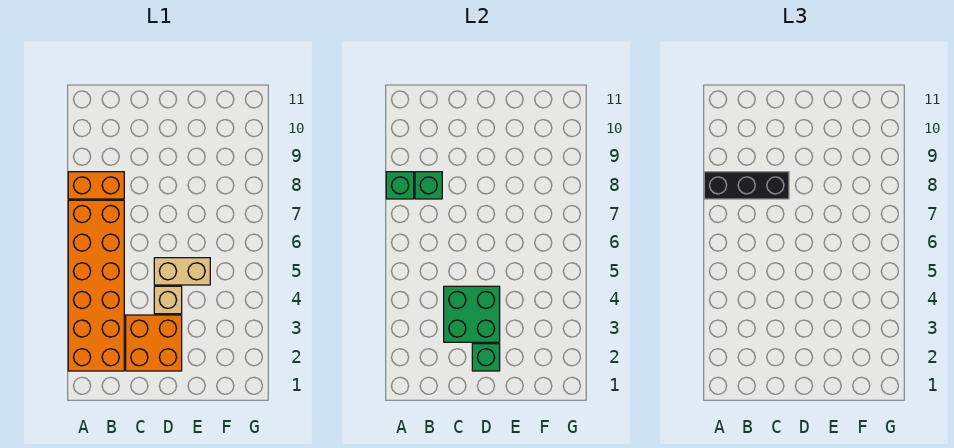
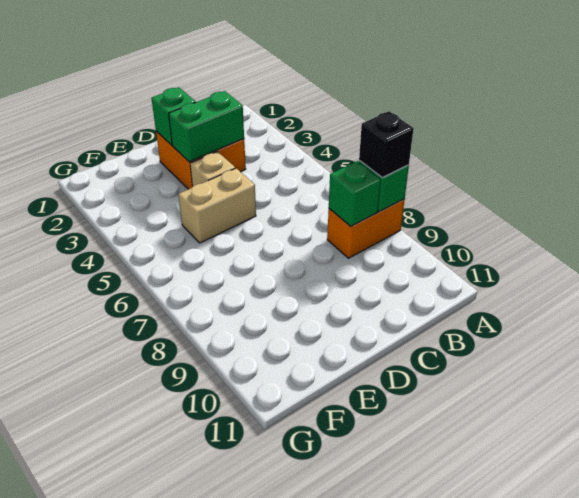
orange brick A2:B7 level 1 -> none
black brick A8:C8 level 3 -> black brick A8 level 3
green brick C3:D4 level 2 -> green brick C3:D3 level 2

